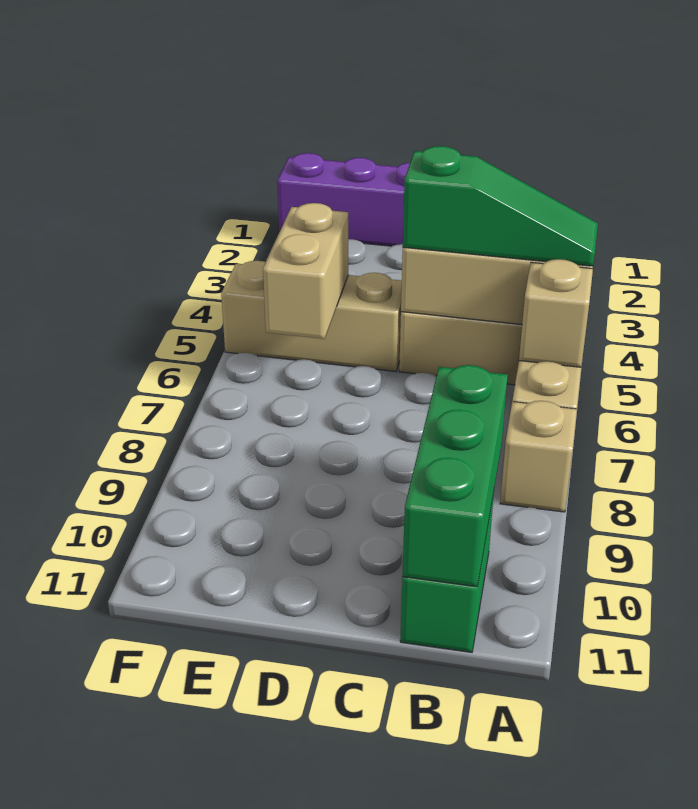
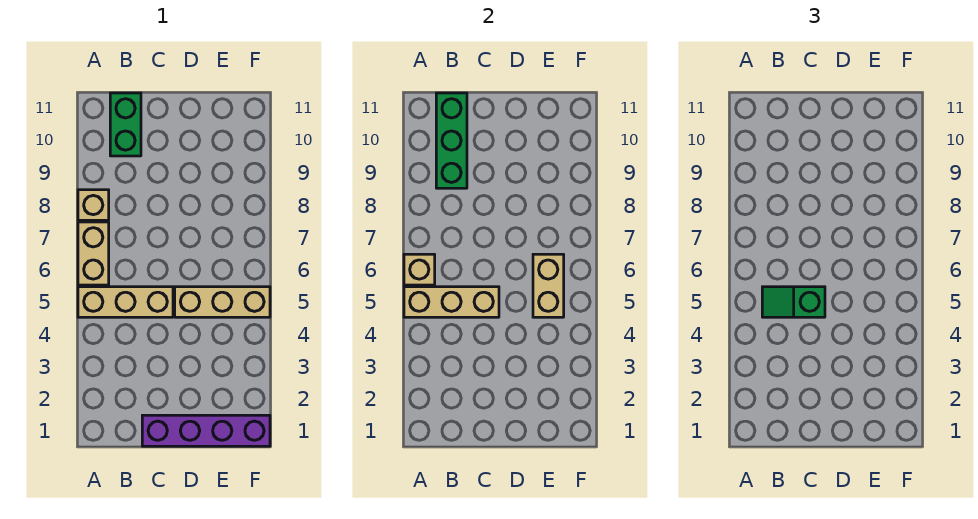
green slope A5:C5 level 3 top C -> green slope B5:C5 level 3 top C

